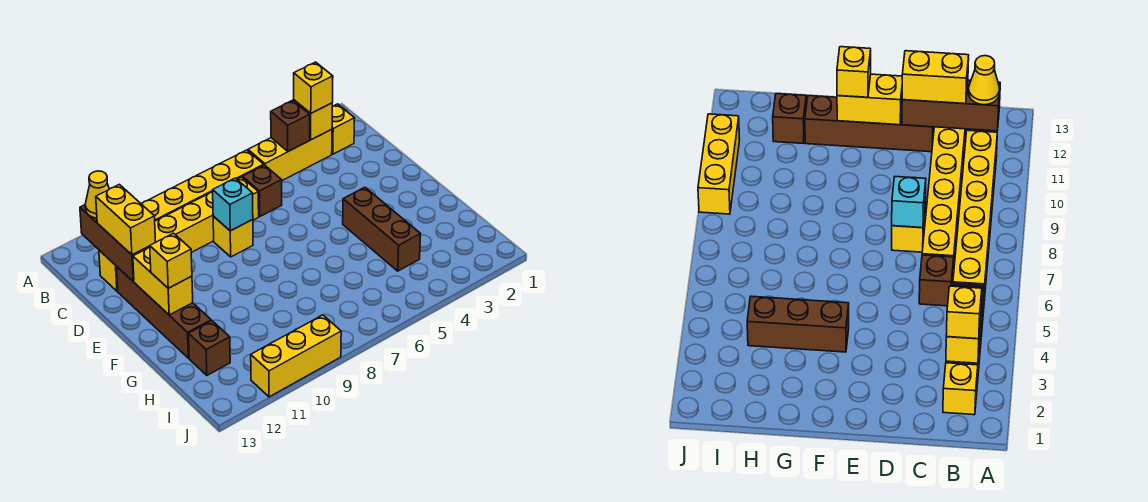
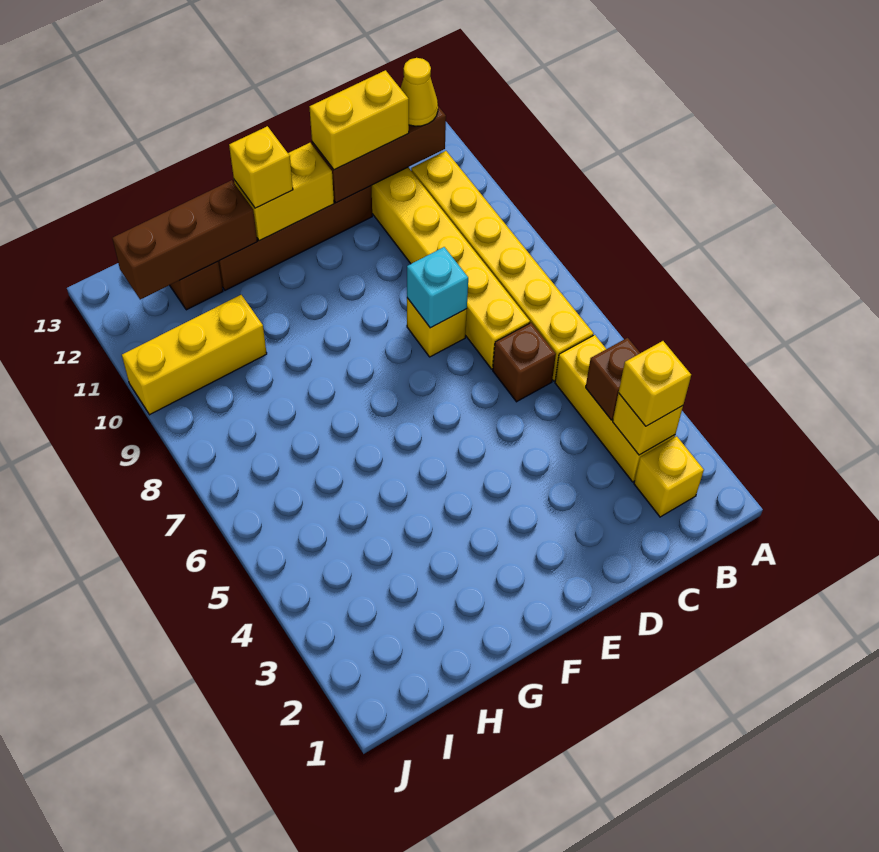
brown brick F4:H4 level 1 -> brown brick G12:I12 level 2
yellow brick J9:J11 level 1 -> yellow brick H10:J10 level 1

